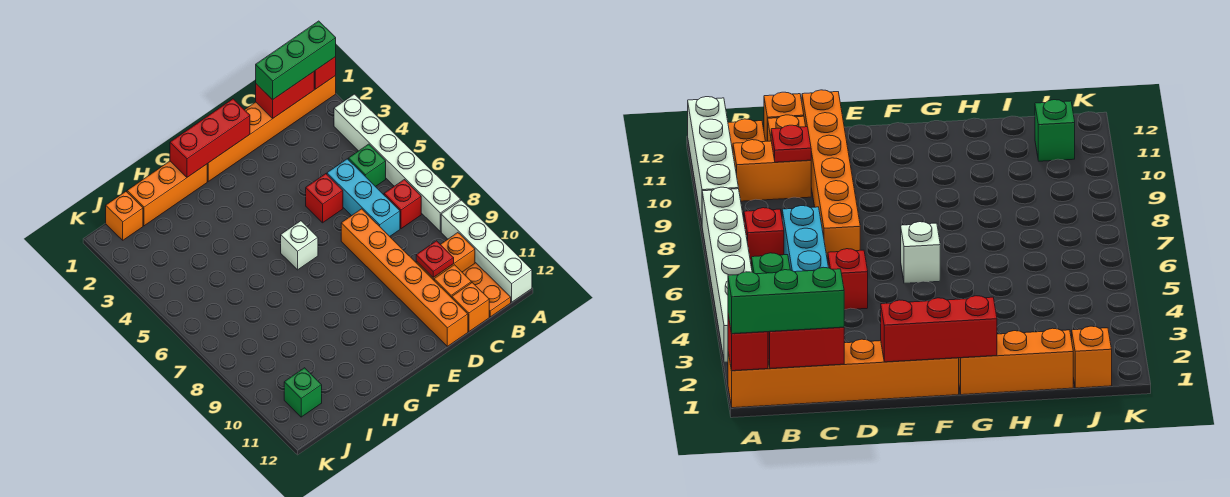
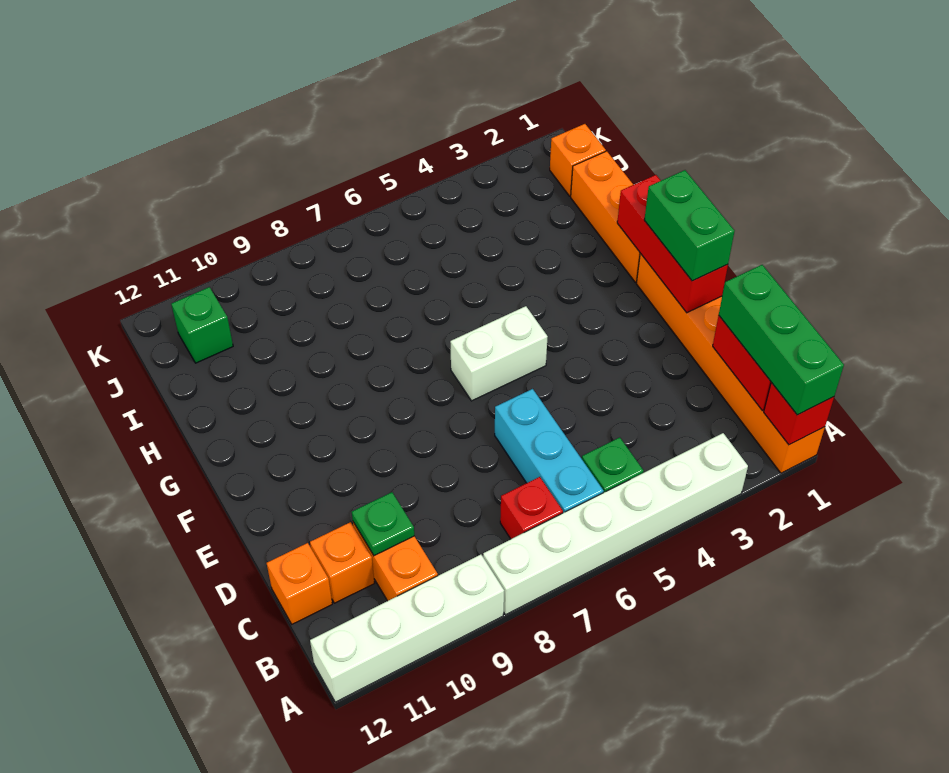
orange plate B11:B12 level 1 -> none
cyan brick C5:C7 level 1 -> cyan brick B6:D6 level 1
red plate C10 level 2 -> green plate C10 level 2
red brick D5 level 1 -> none
orange brick D7:D12 level 1 -> none
none -> green brick E1:F1 level 3
white brick F6 level 1 -> white brick F5:F6 level 1

